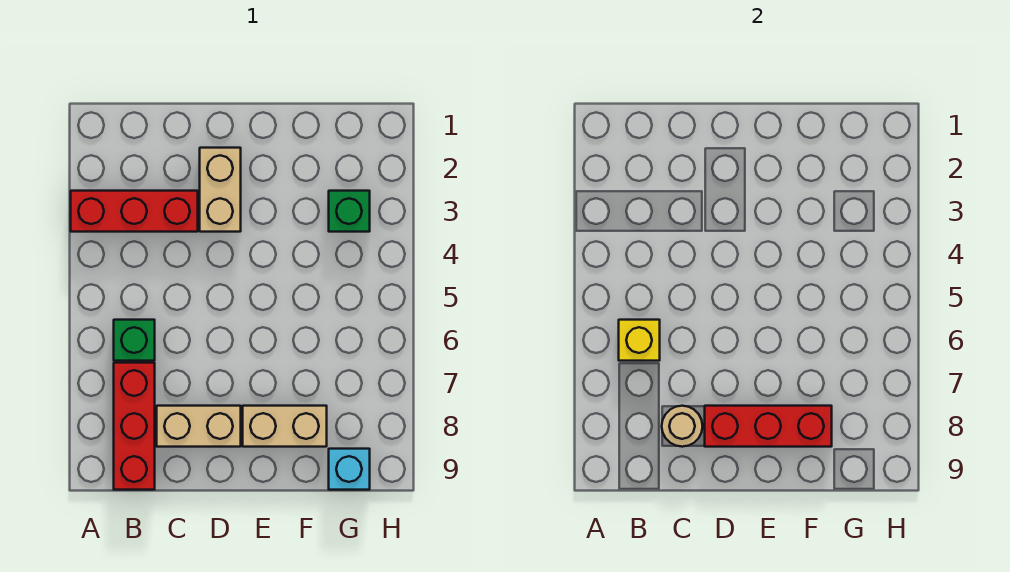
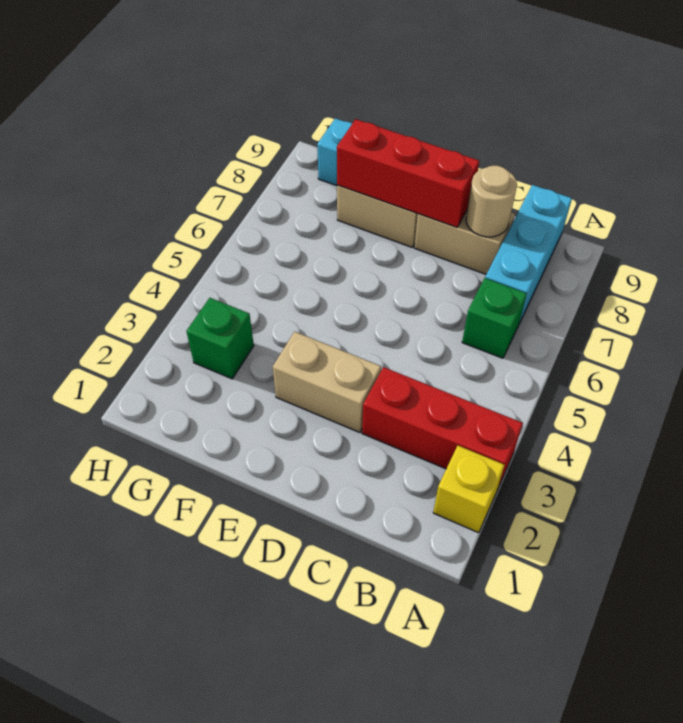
yellow brick B6 level 2 -> yellow brick A2 level 1
red brick B7:B9 level 1 -> cyan brick B7:B9 level 1
tan brick D2:D3 level 1 -> tan brick D3:E3 level 1

